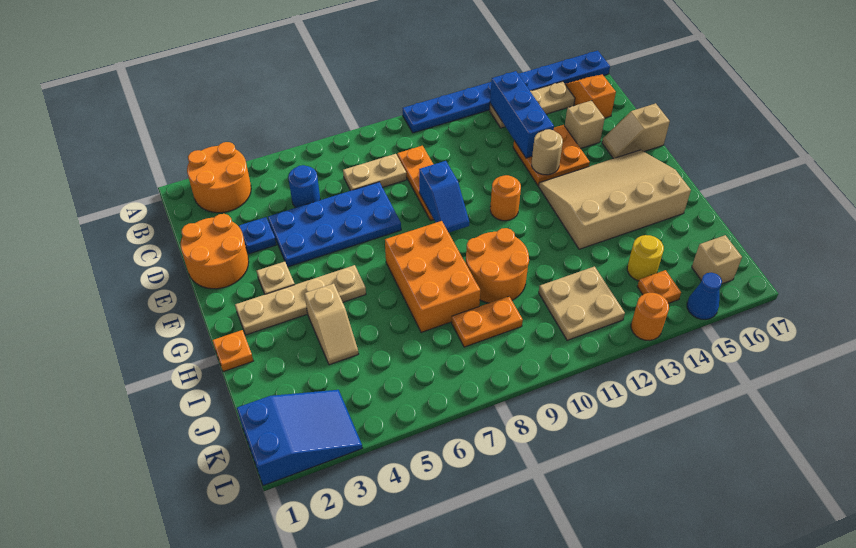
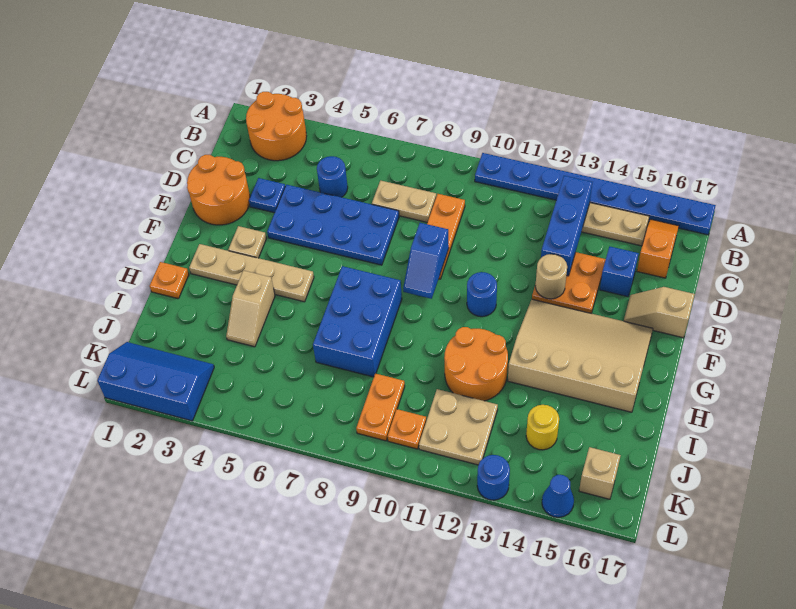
tan brick D15 level 1 -> blue brick D15 level 1
orange round brick F11 level 1 -> blue round brick F11 level 1
orange brick G7:I8 level 1 -> blue brick G7:I8 level 1
orange round brick H9:I10 level 1 -> orange round brick H11:I12 level 1
orange plate J8:J9 level 1 -> orange plate J9:K9 level 1
blue slope K1:L3 level 1 top 1 -> blue slope K1:L3 level 1 top L
orange plate K14 level 1 -> orange plate K10 level 1
orange round brick L13 level 1 -> blue round brick L13 level 1

